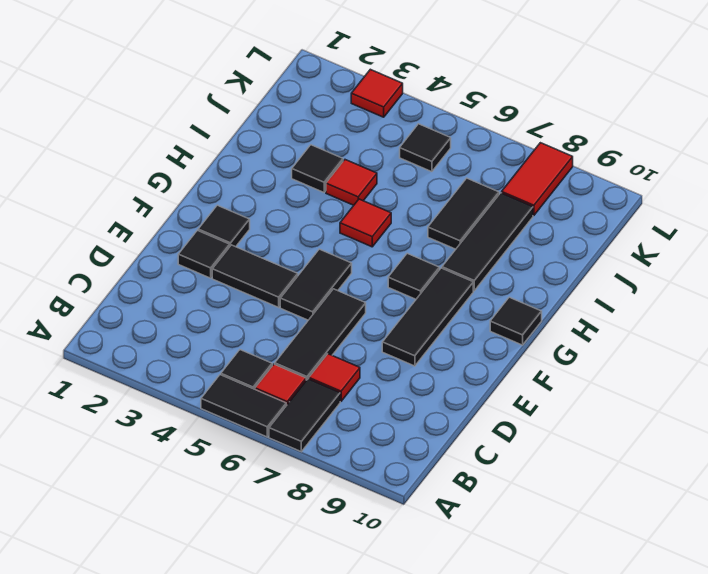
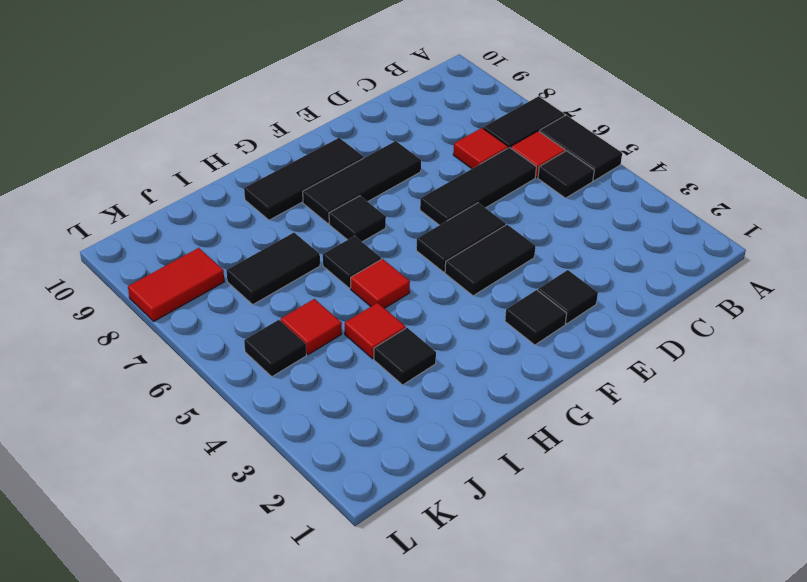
black tile E3:E4 level 1 -> black tile E4:F4 level 1
black tile G10 level 1 -> black tile H6 level 1
black tile H8:J8 level 1 -> black tile F9:H9 level 1
red tile L3 level 1 -> red tile J5 level 1

